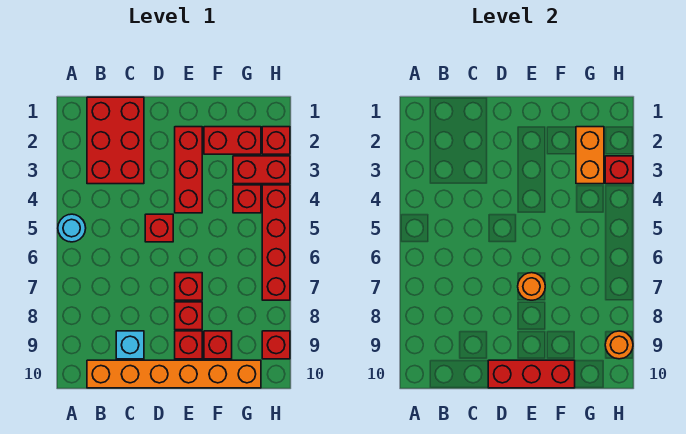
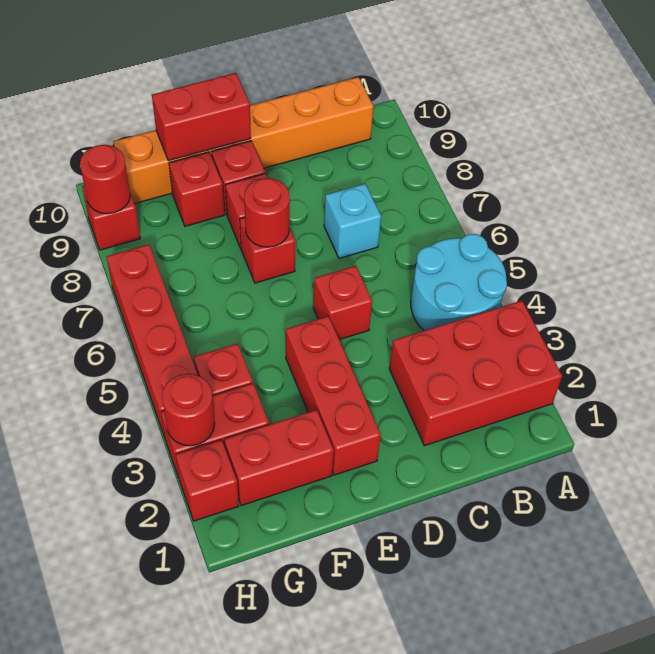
cyan round brick A5 level 1 -> cyan round brick A4:B5 level 1
red brick B1:C3 level 1 -> red brick A2:C3 level 1
cyan brick C9 level 1 -> cyan brick C7 level 1
red brick D10:F10 level 2 -> red brick E10:F10 level 2
orange round brick E7 level 2 -> red round brick E7 level 2
orange brick G2:G3 level 2 -> none
red brick H3 level 2 -> red round brick H3 level 2
orange round brick H9 level 2 -> red round brick H9 level 2

